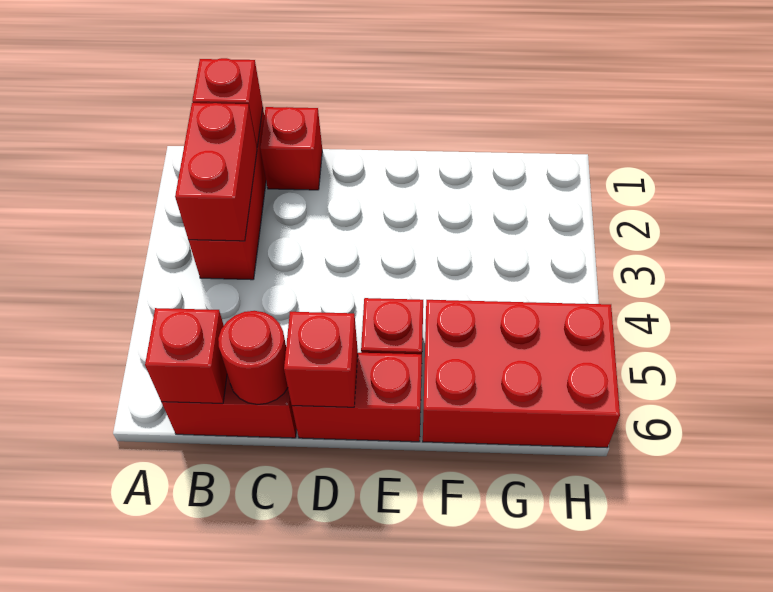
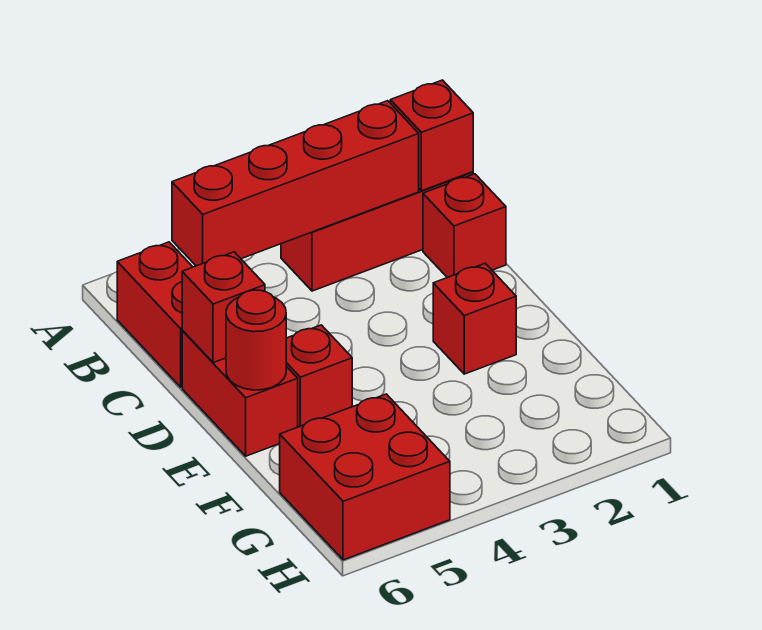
red brick B2:B3 level 2 -> red brick B2:B5 level 2
red brick B6 level 2 -> red brick E2 level 1
red round brick C6 level 2 -> red round brick E6 level 2
red brick F5:H6 level 1 -> red brick G5:H6 level 1

